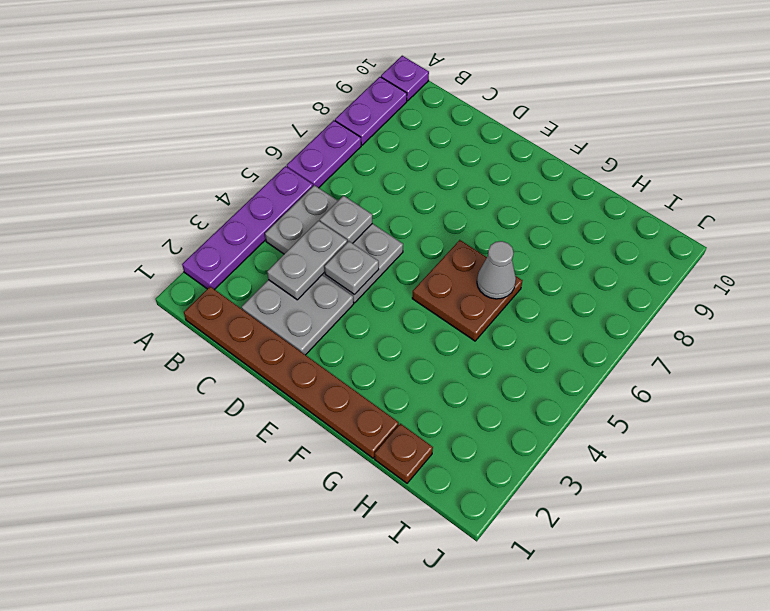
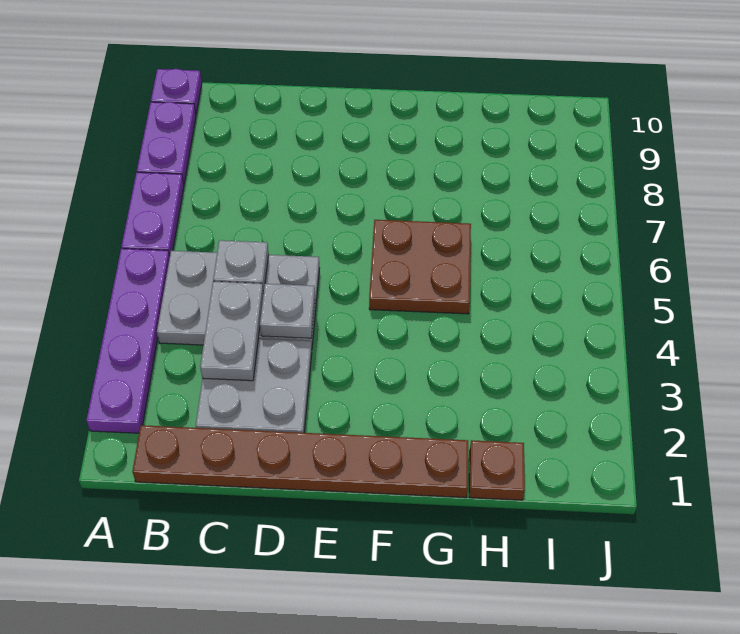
grey cone G6 level 2 -> none

